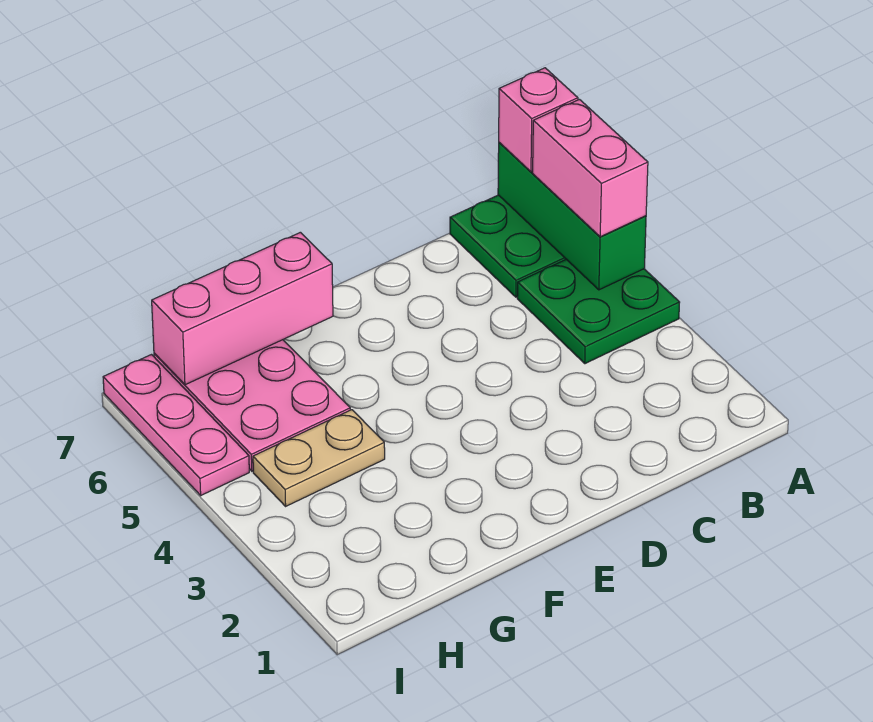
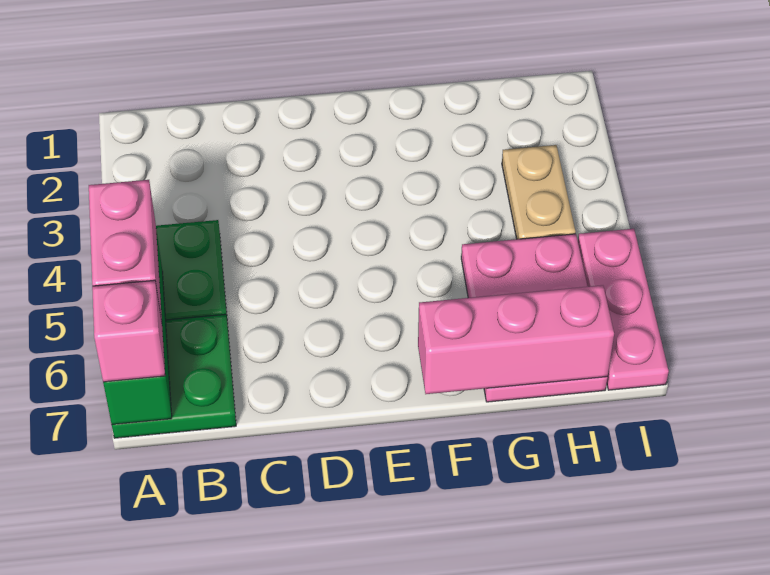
tan plate G4:H4 level 1 -> tan plate H3:H4 level 1

